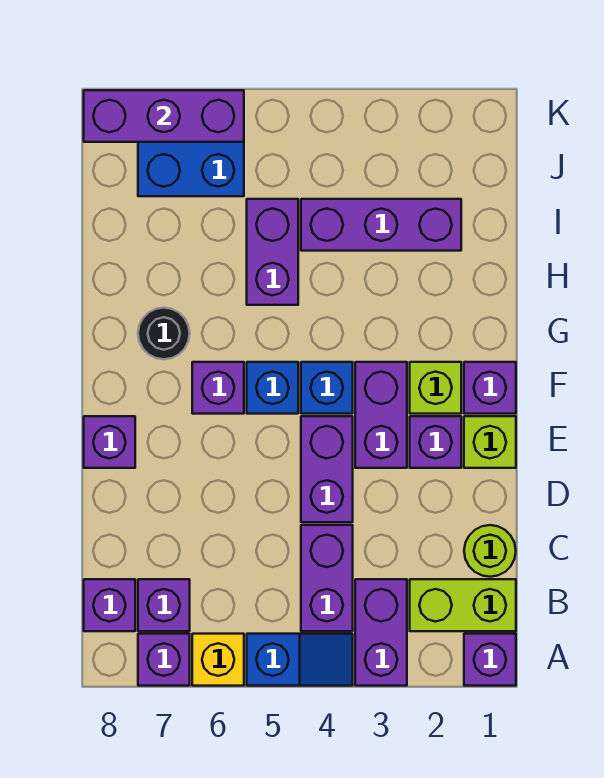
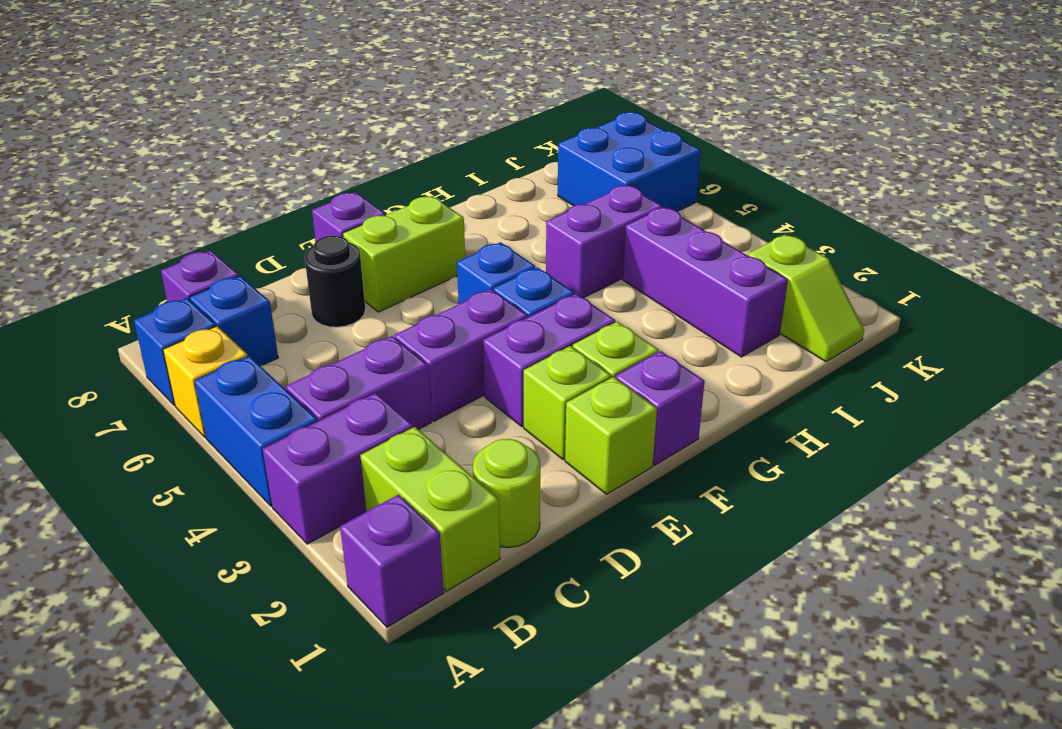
blue slope A4:A5 level 1 top 5 -> blue brick A4:A5 level 1
purple brick A7 level 1 -> blue brick A7 level 1
purple brick B7 level 1 -> blue brick B7 level 1
purple brick E2 level 1 -> lime brick E2 level 1
none -> lime brick E7:F7 level 1
purple brick F6 level 1 -> none
black round brick G7 level 1 -> black round brick D7 level 1
none -> lime slope J1:J2 level 1 top 2
purple brick K6:K8 level 2 -> none

